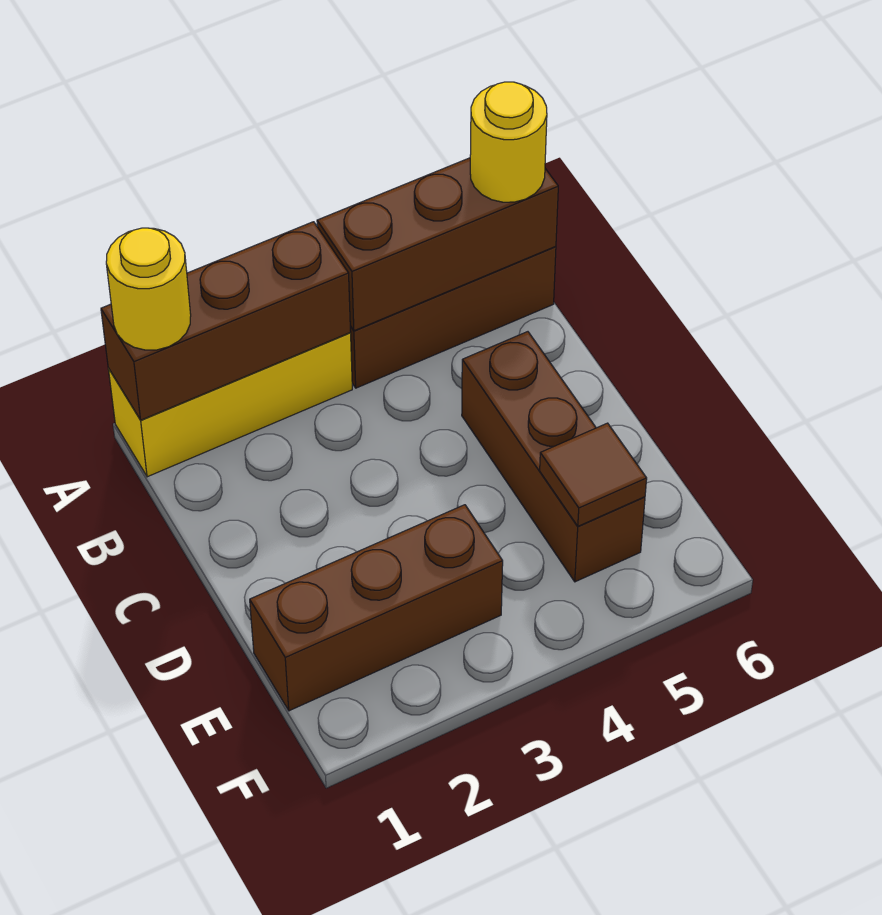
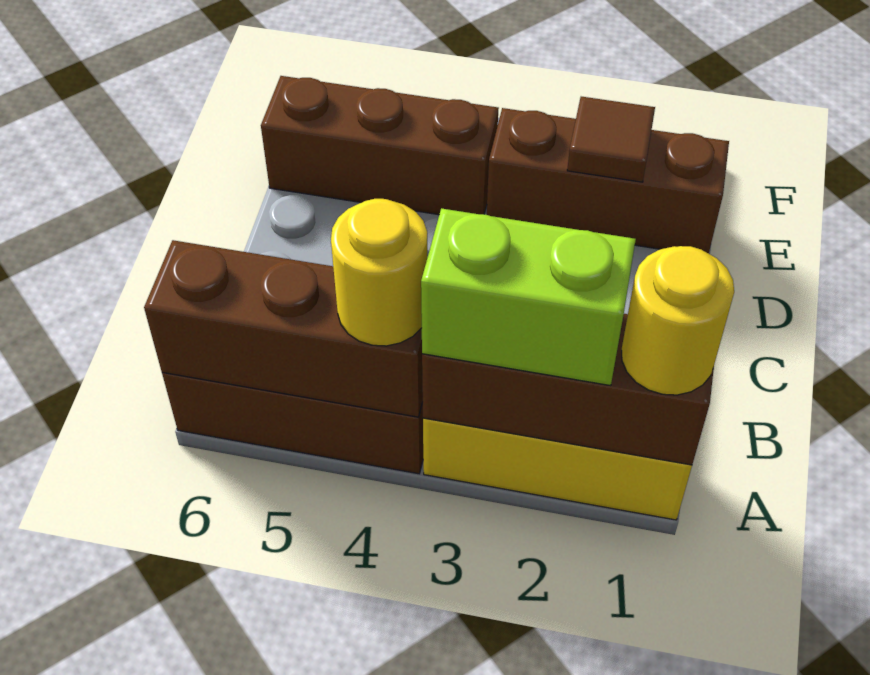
none -> lime brick A2:A3 level 3
yellow round brick A6 level 3 -> yellow round brick A4 level 3
brown brick C5:E5 level 1 -> brown brick E4:E6 level 1
brown tile E5 level 2 -> brown tile E2 level 2

